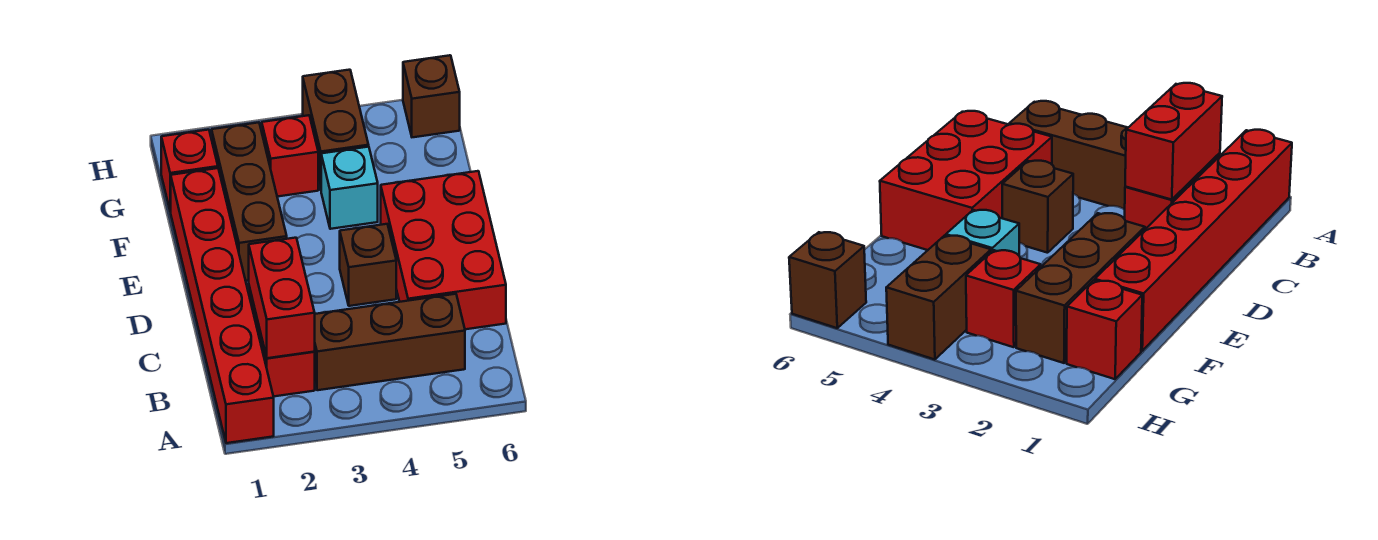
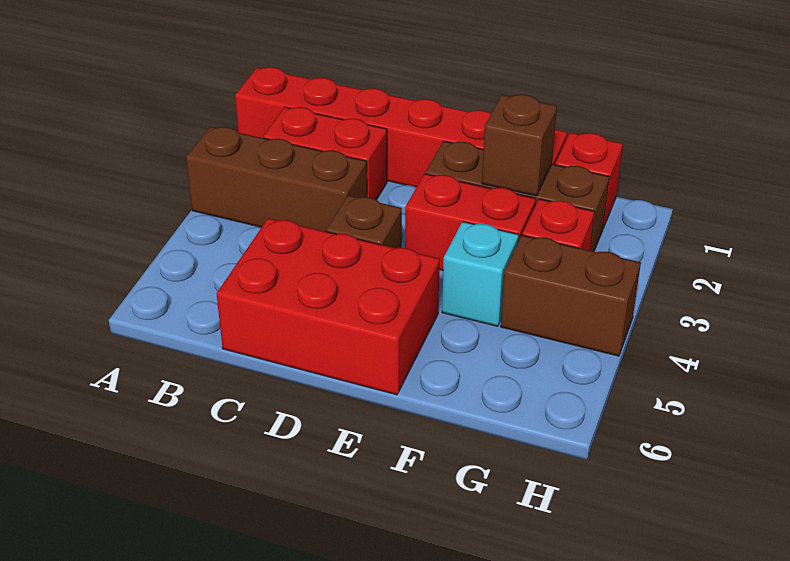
red brick B2:C2 level 2 -> red brick E3:F3 level 1
brown brick B3:B5 level 1 -> brown brick A3:C3 level 1
brown brick H6 level 1 -> brown brick F2 level 2

